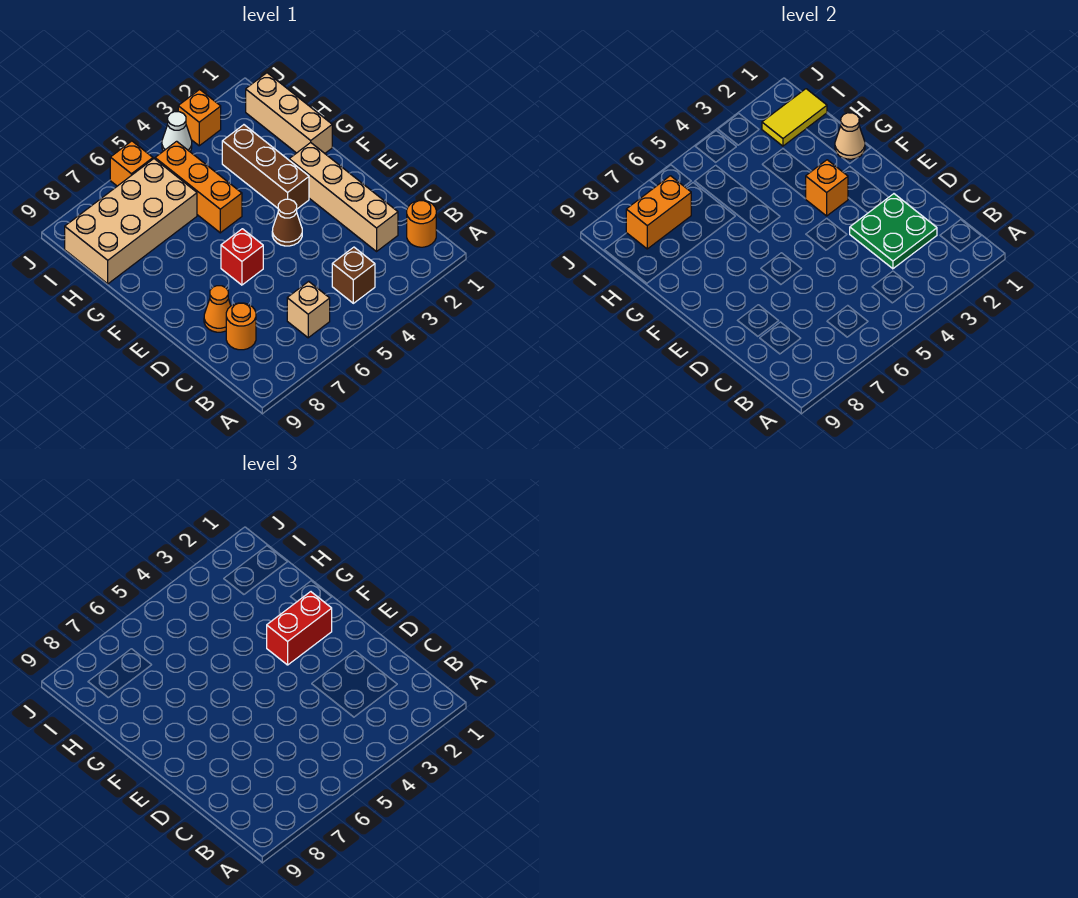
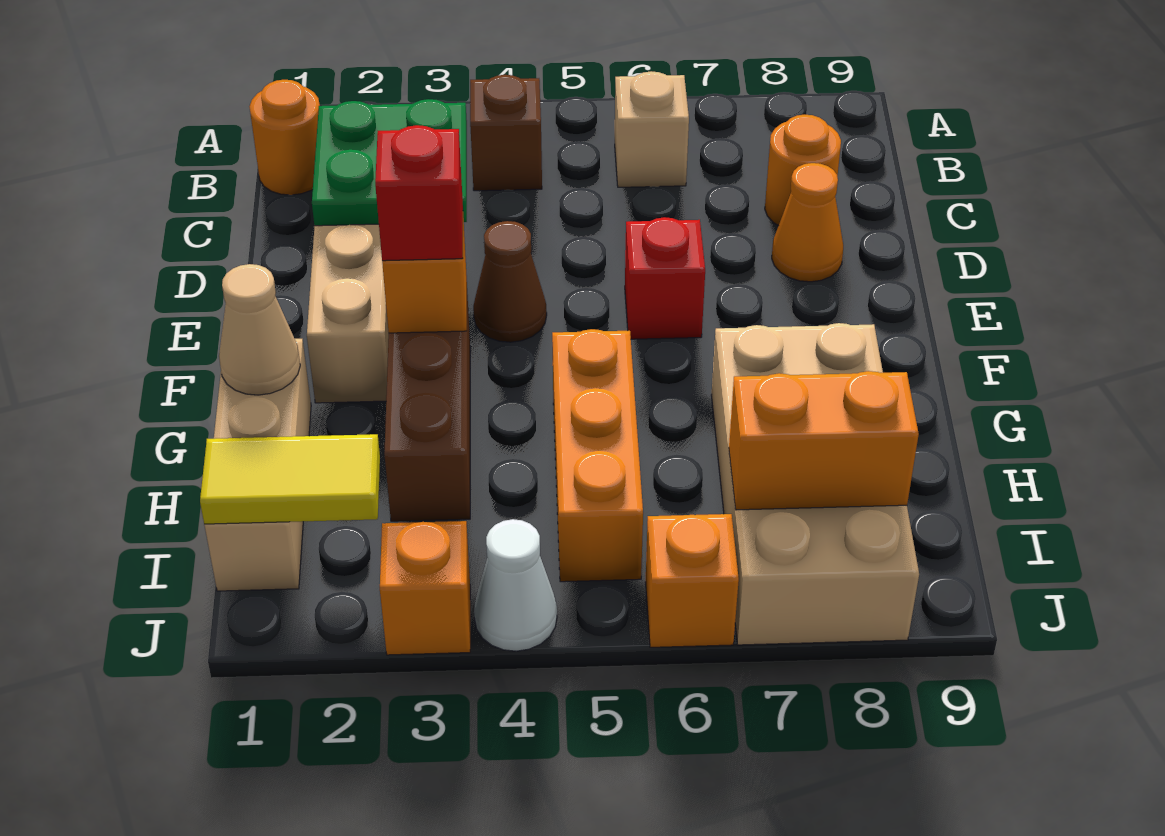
red brick F2:F3 level 3 -> red brick F3 level 3
tan brick H6:I9 level 1 -> tan brick G7:J8 level 1

